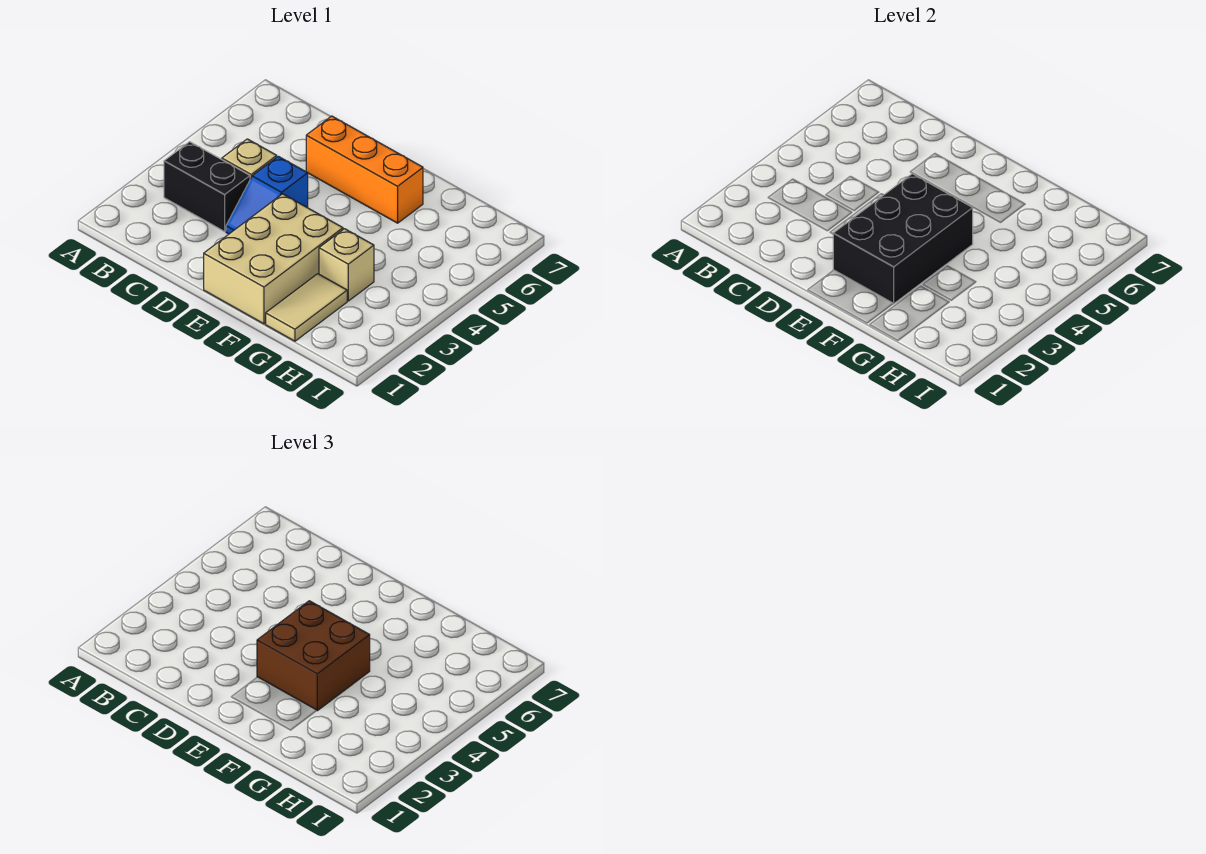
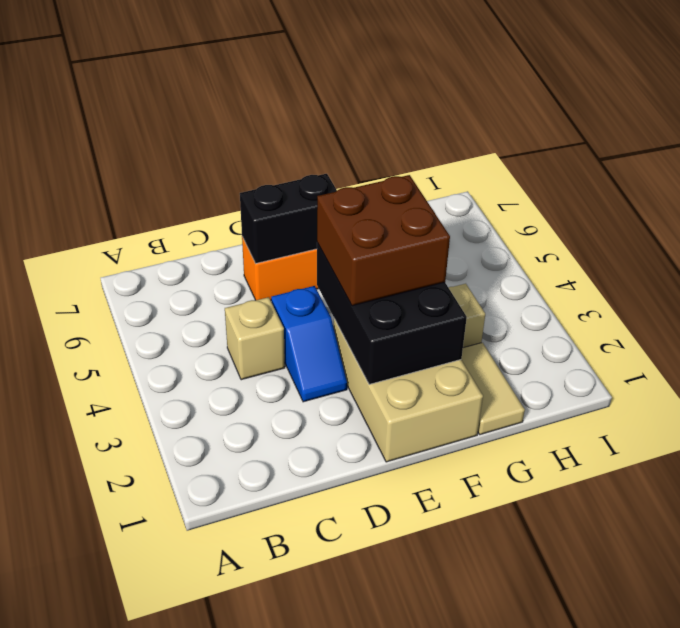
black brick B3:C3 level 1 -> black brick D6:E6 level 2

